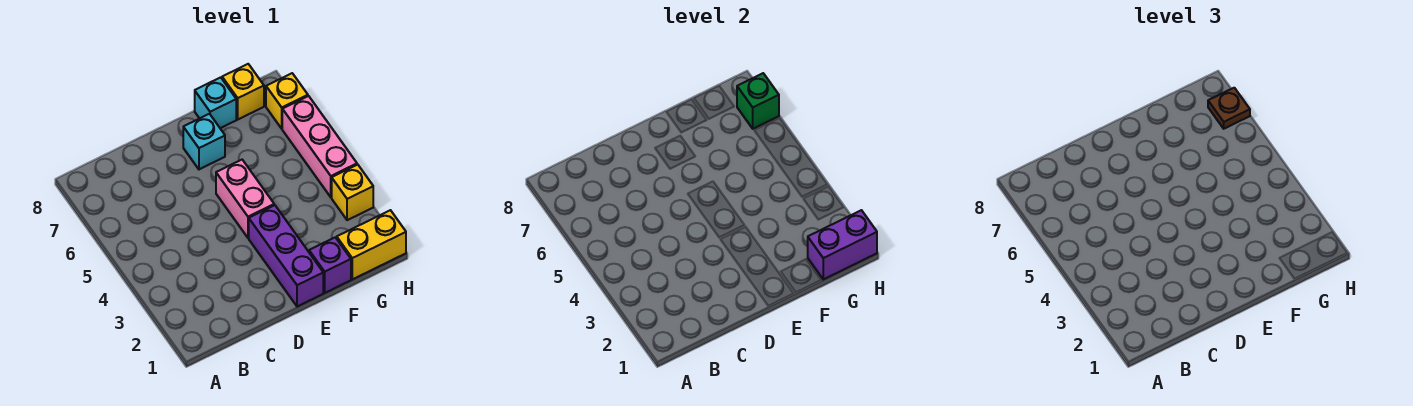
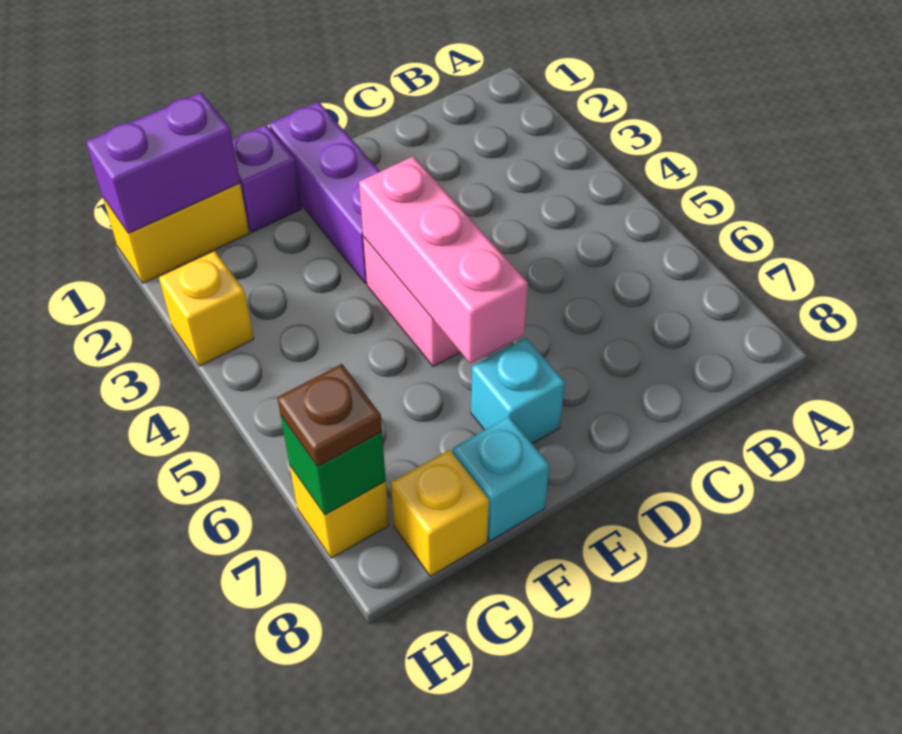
pink brick H4:H6 level 1 -> pink brick E4:E6 level 2

